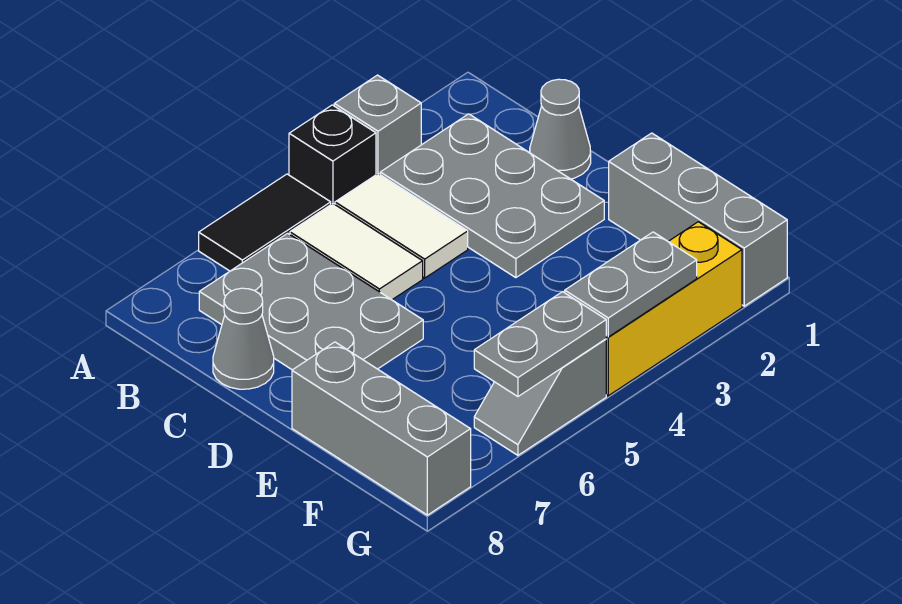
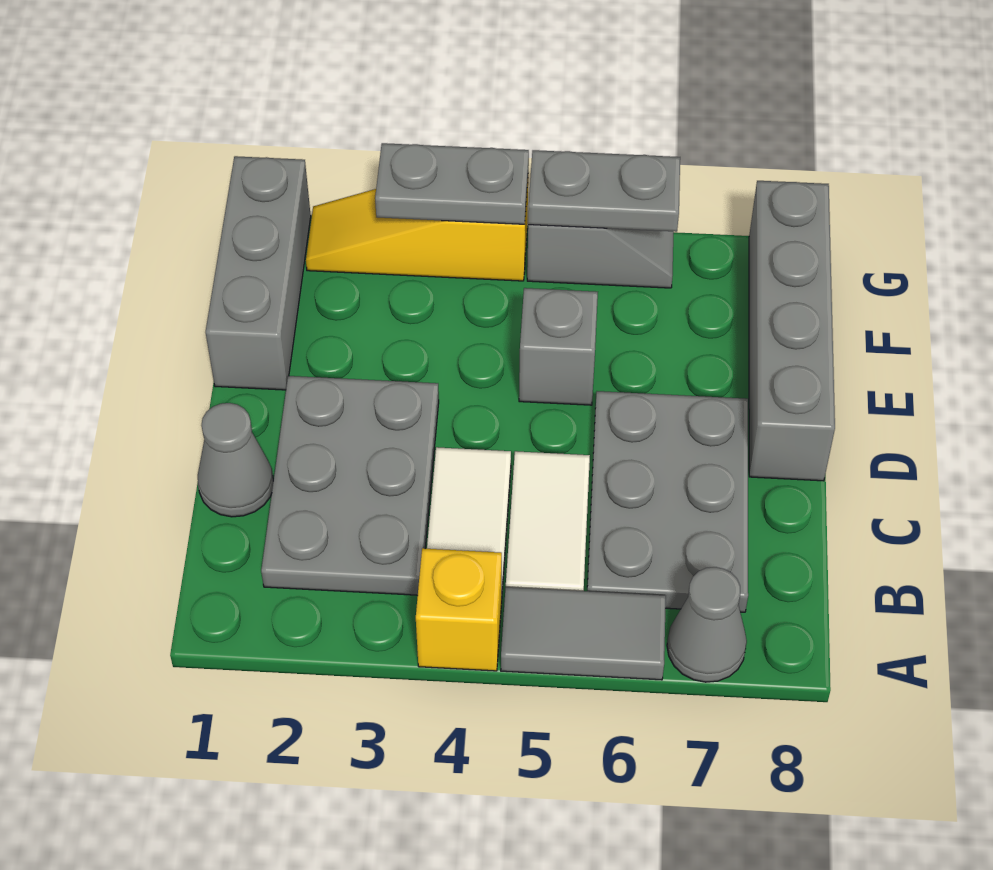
grey brick A3 level 1 -> grey brick E5 level 1
black brick A4 level 1 -> yellow brick A4 level 1
black tile A5:A6 level 1 -> grey tile A5:A6 level 1
grey cone C8 level 1 -> grey cone A7 level 1
grey brick E8:G8 level 1 -> grey brick D8:G8 level 1
yellow brick G2:G4 level 1 -> yellow slope G2:G4 level 1 top 4

